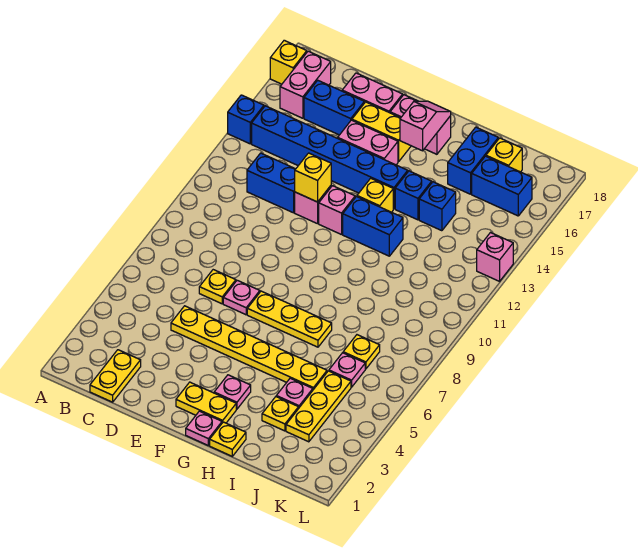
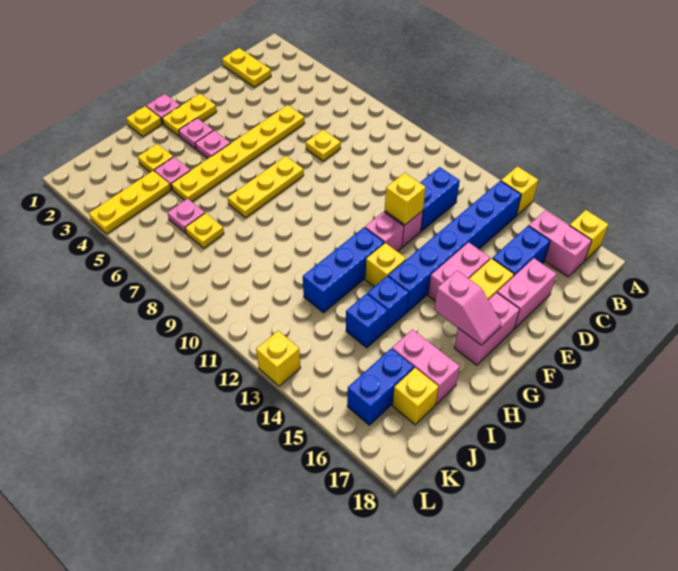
blue brick A14 level 1 -> yellow brick A14 level 1
pink plate E7 level 1 -> pink plate G4 level 1
blue brick G12:H12 level 1 -> blue brick G12:I12 level 1
blue brick I16:I17 level 1 -> pink brick I16:I17 level 1
yellow plate J3:J5 level 1 -> yellow plate J4:L4 level 1
pink brick L13 level 1 -> yellow brick L13 level 1

